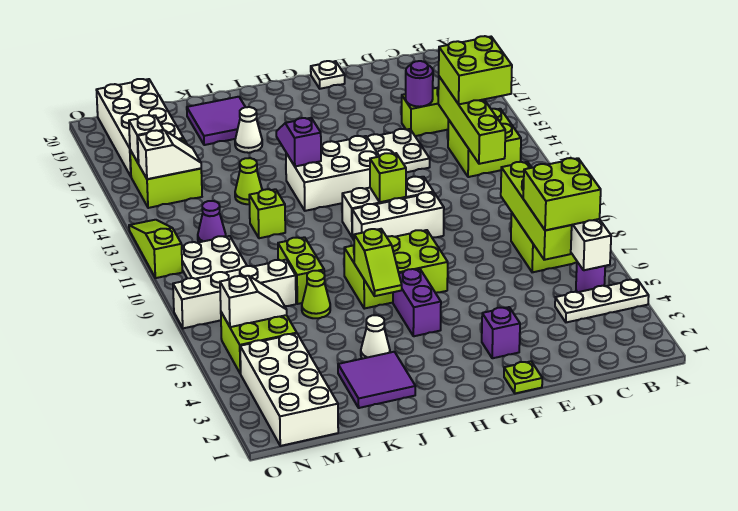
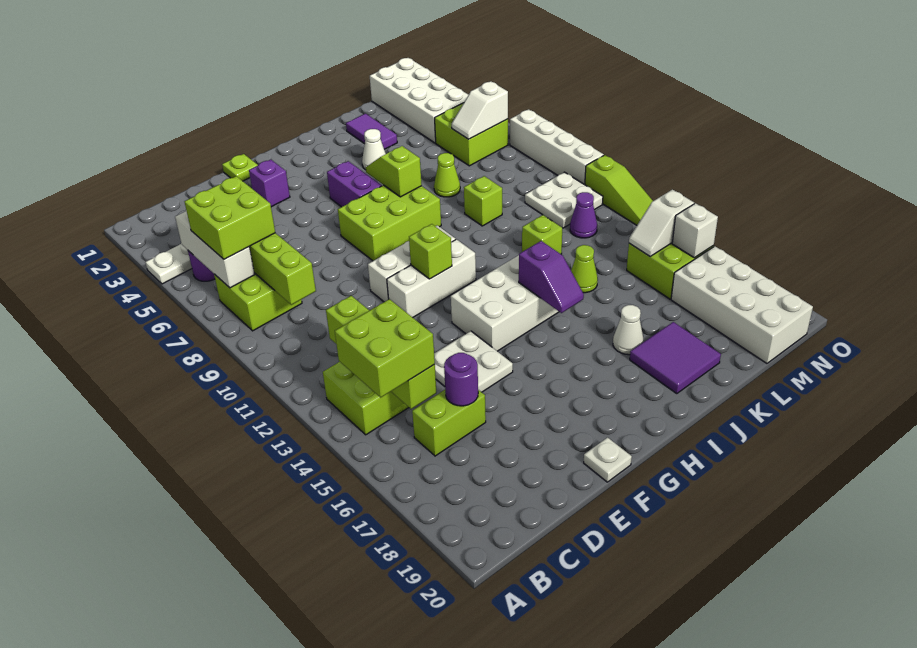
purple tile J2:K3 level 1 -> purple tile K2:K3 level 1
lime brick K8:K9 level 1 -> lime brick K9 level 1
white brick L8:O8 level 1 -> white brick O7:O10 level 1

